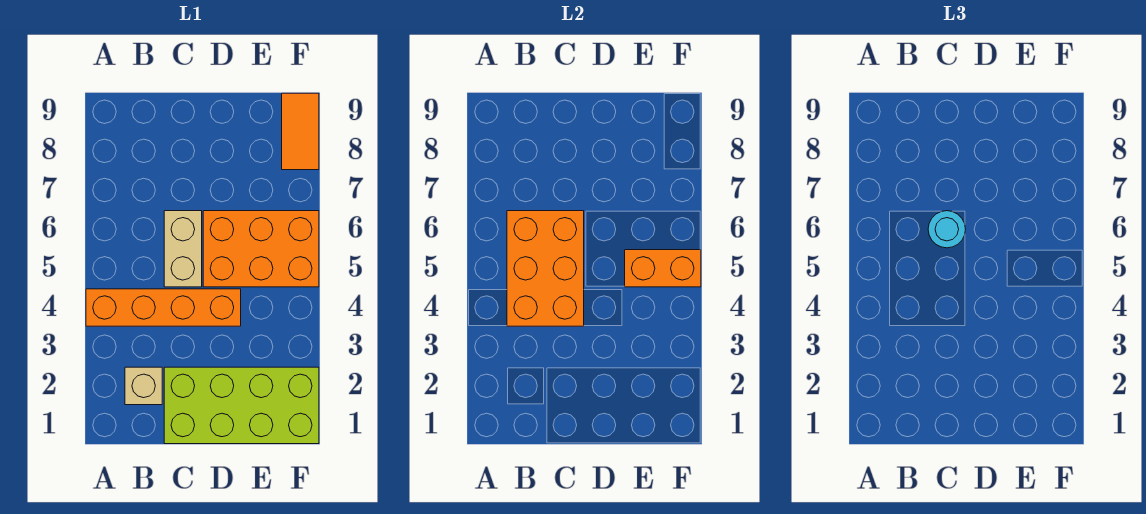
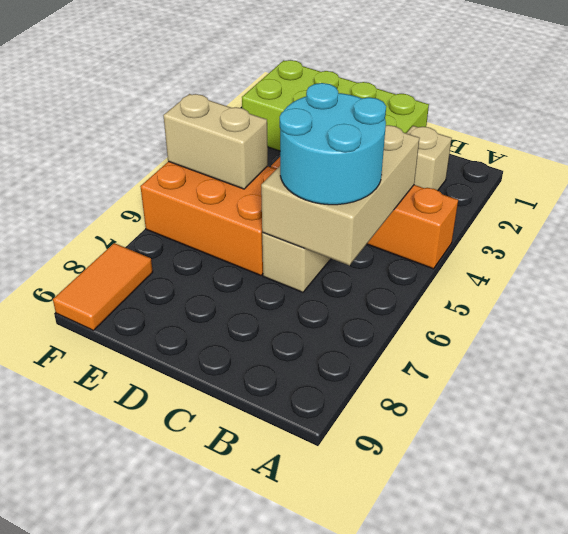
orange brick B4:C6 level 2 -> tan brick B4:C6 level 2
cyan round brick C6 level 3 -> cyan round brick B5:C6 level 3
orange brick E5:F5 level 2 -> tan brick E5:F5 level 2

